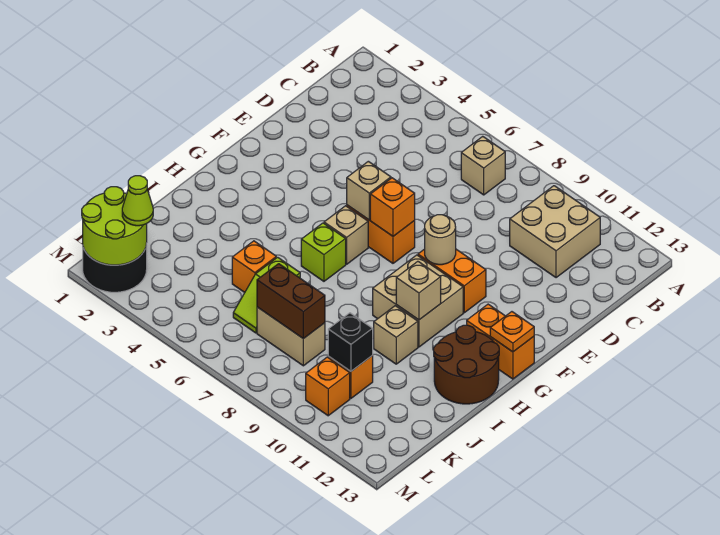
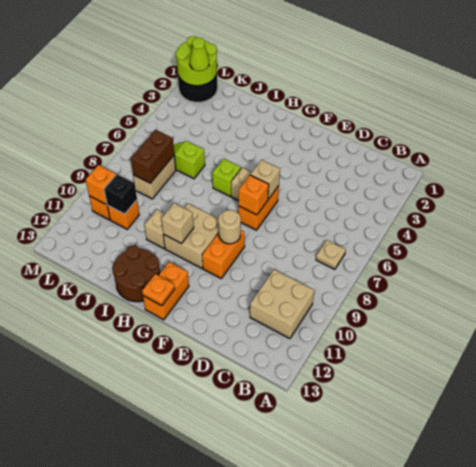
tan brick B7 level 1 -> tan plate B7 level 1
orange brick J5 level 1 -> orange brick L10 level 2

